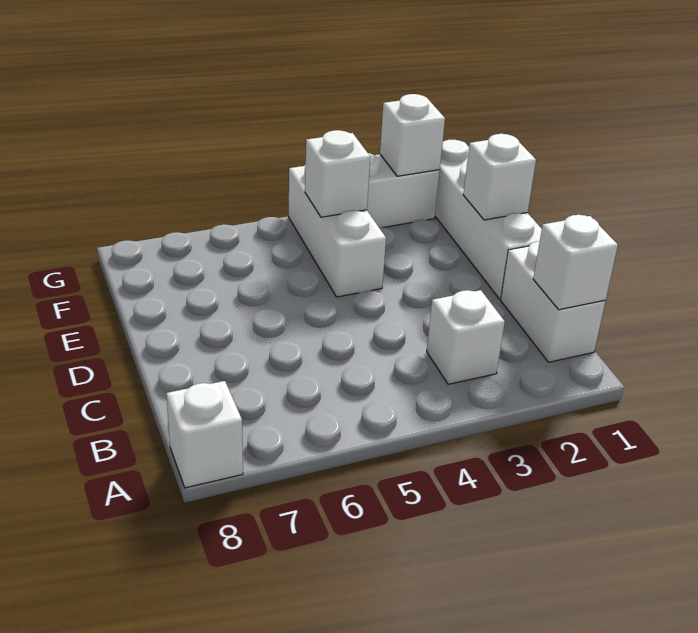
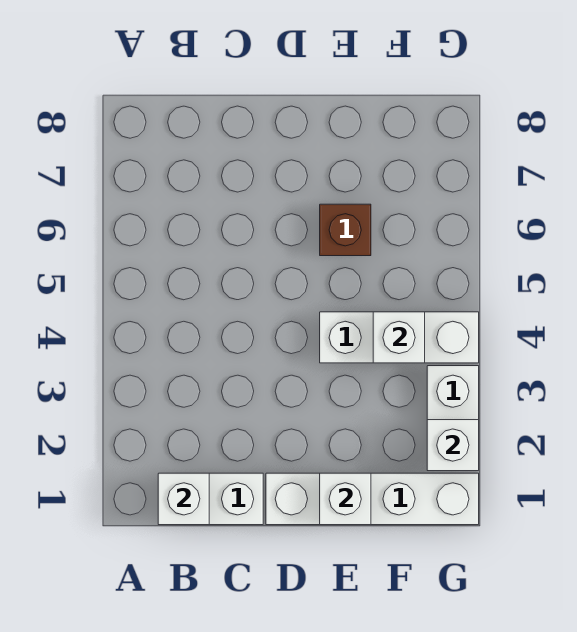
white brick A8 level 1 -> none
white brick B3 level 1 -> none
none -> brown brick E6 level 1

